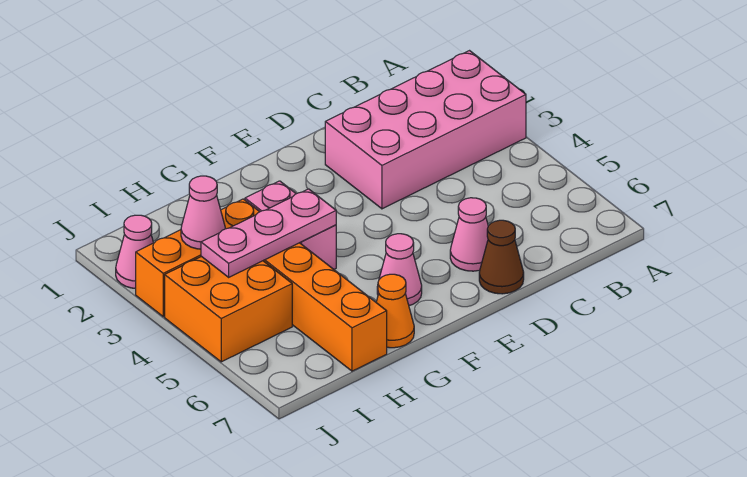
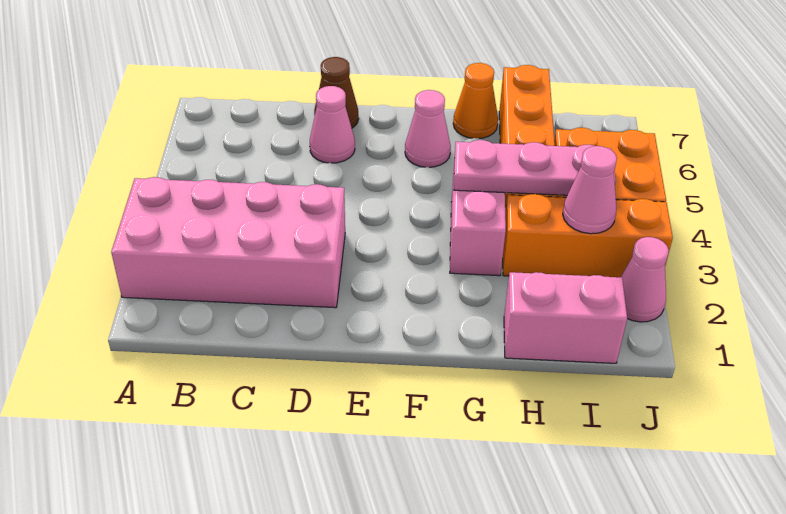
none -> pink brick H1:I1 level 1

